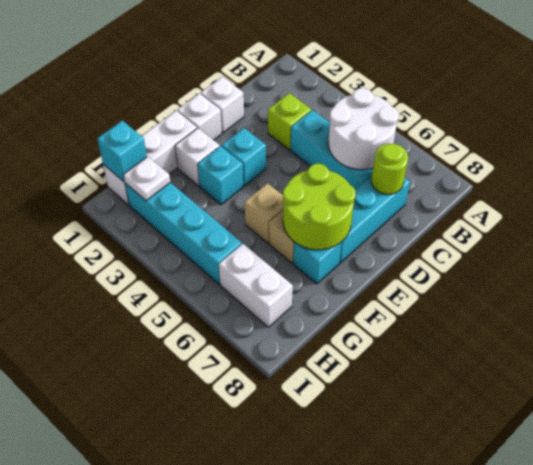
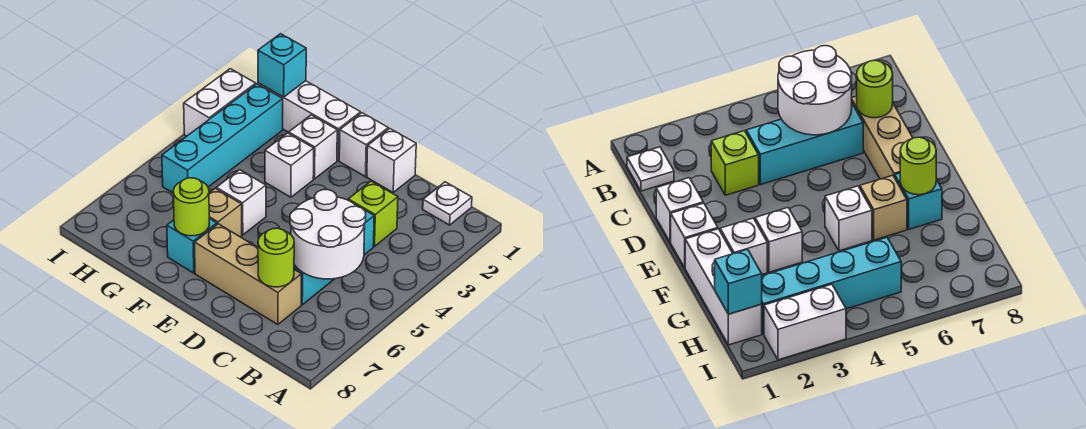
cyan brick C7:E7 level 1 -> tan brick C7:E7 level 1
cyan brick E3 level 1 -> none
lime round brick E6:F7 level 2 -> lime round brick F7 level 2
cyan brick F3 level 1 -> white brick F3 level 1
tan brick F5 level 1 -> white brick F5 level 1
white plate H2 level 2 -> white plate B1 level 1
white brick H6:H7 level 1 -> white brick I2:I3 level 1

